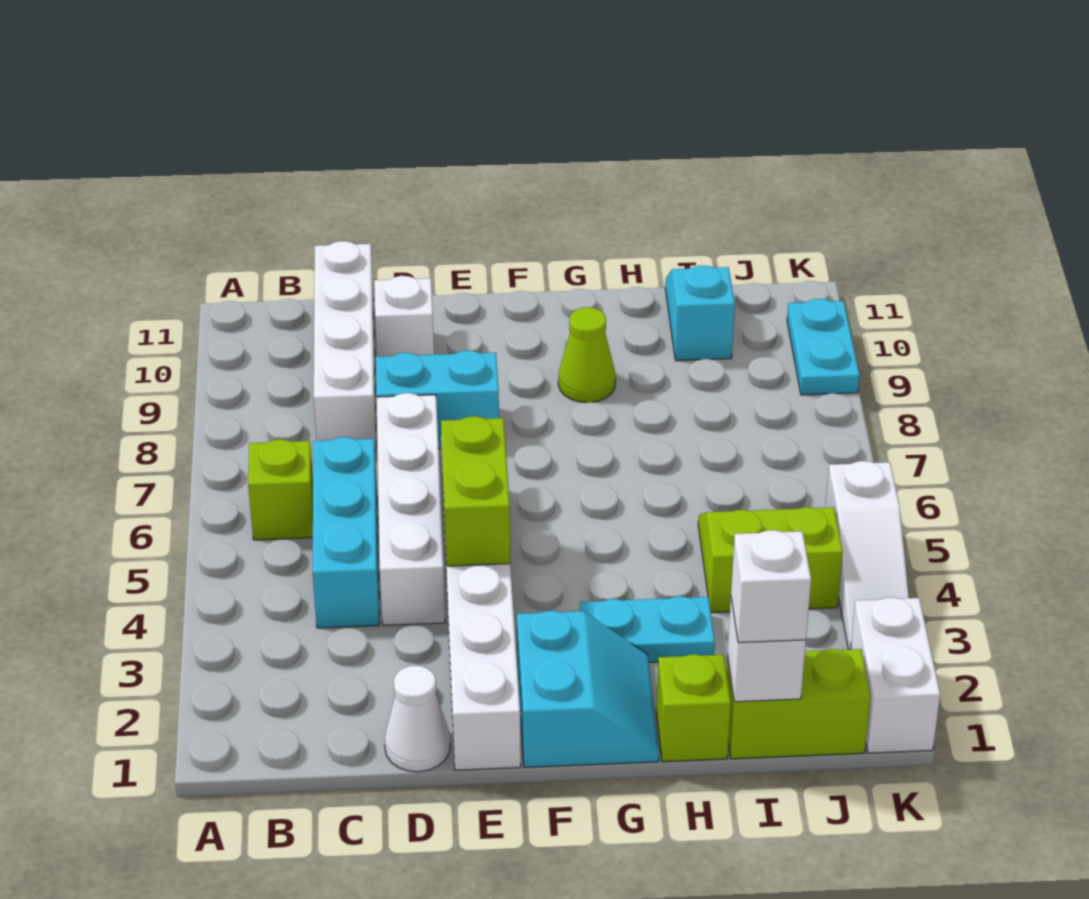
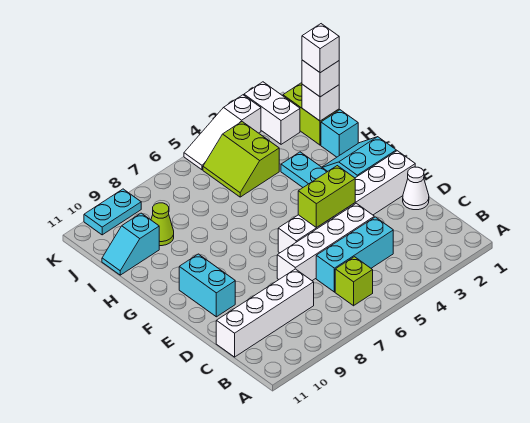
cyan brick D8:E8 level 1 -> cyan brick E10:F10 level 1
white brick D10 level 1 -> white brick I1 level 4
lime cone G9 level 1 -> lime cone I9 level 1
lime brick H1 level 1 -> cyan brick H1 level 1
white brick K1:K2 level 1 -> white brick J2:K2 level 1
white slope K3:K5 level 1 top 5 -> white slope K3:K5 level 1 top 3

